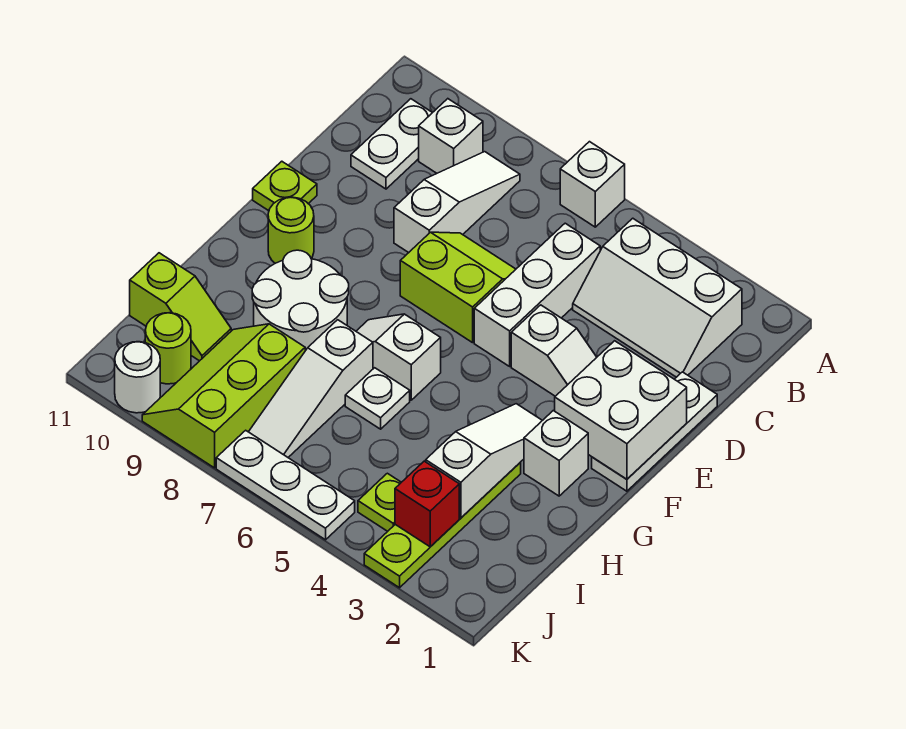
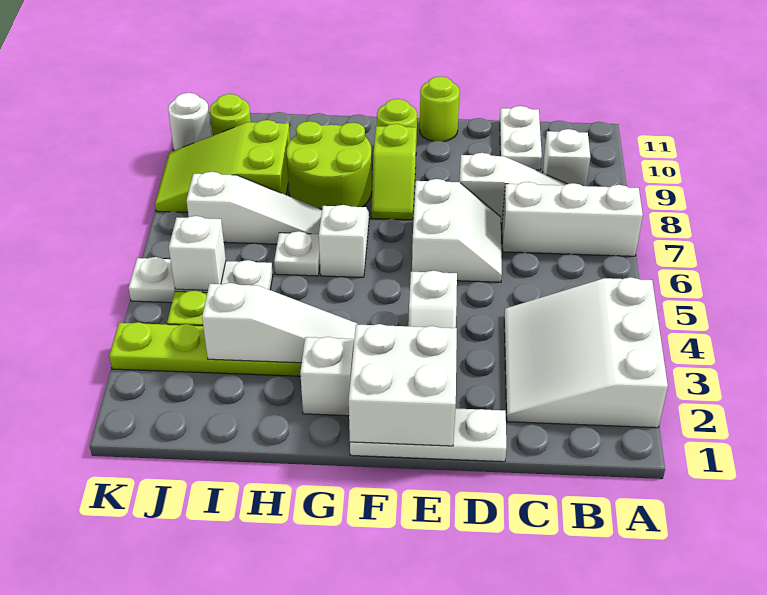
white brick A6 level 1 -> white brick J5 level 2
white slope B2:C4 level 1 top B -> white slope A2:C4 level 1 top A
white plate B10:C10 level 1 -> white plate C10:C11 level 1
white brick C5:E5 level 1 -> white brick A7:C7 level 1
lime slope D6:E7 level 1 top E -> white slope D6:E7 level 1 top E
lime plate E11 level 1 -> lime round brick E11 level 1
white round brick G8:H9 level 1 -> lime round brick G8:H9 level 1
white slope H7:J7 level 1 top H -> white slope H7:J7 level 1 top J
lime slope I8:K9 level 1 top 8 -> lime slope I8:K9 level 1 top I
lime slope I10:I11 level 1 top 11 -> lime slope F8:F9 level 1 top 9
red brick J3 level 2 -> none
white plate K5:K7 level 1 -> white plate I5:K5 level 1

